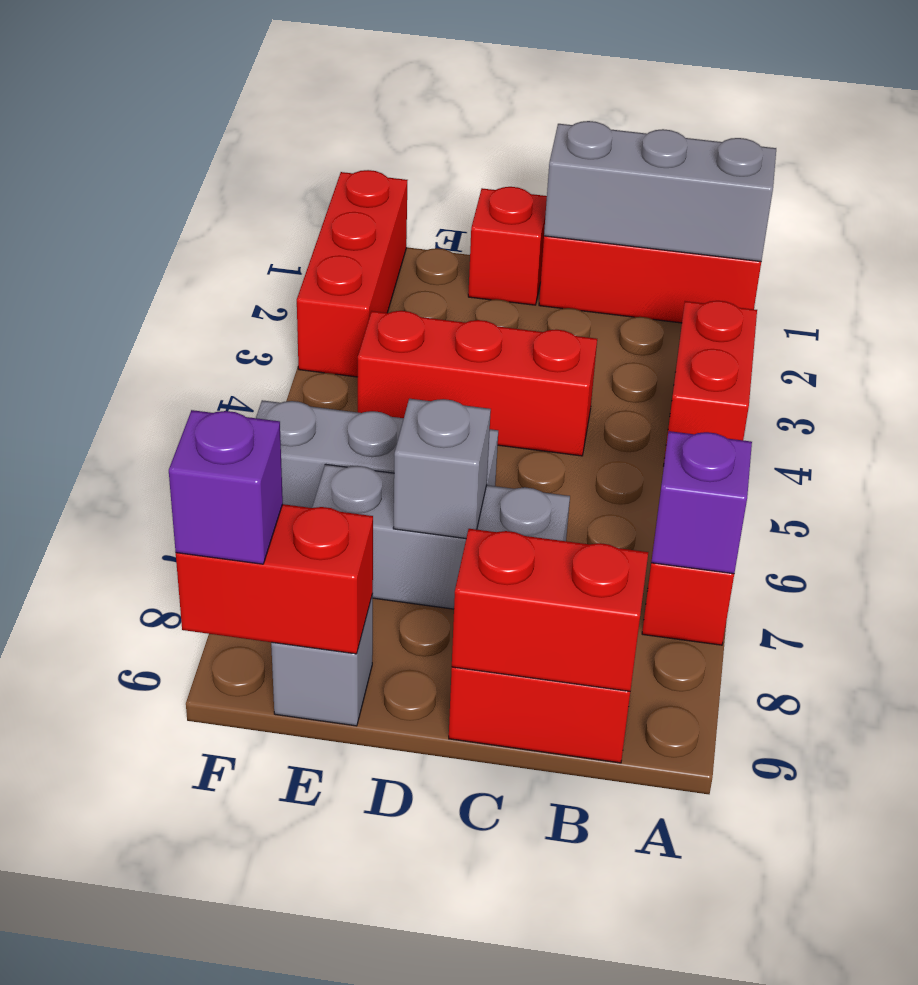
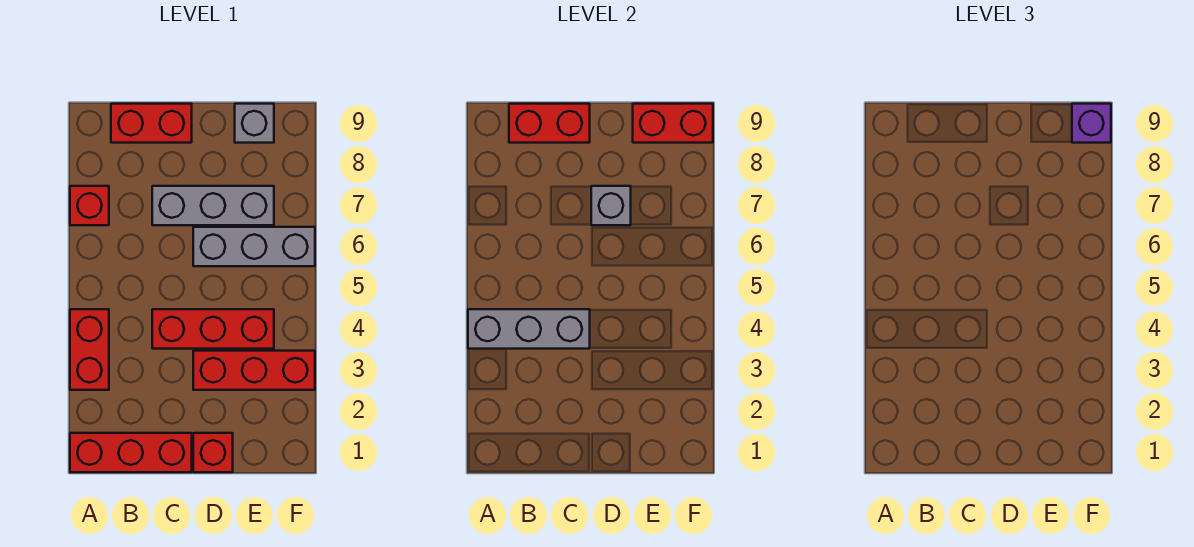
grey brick A1:C1 level 2 -> grey brick A4:C4 level 2
purple brick A7 level 2 -> none
red brick F1:F3 level 1 -> red brick D3:F3 level 1

